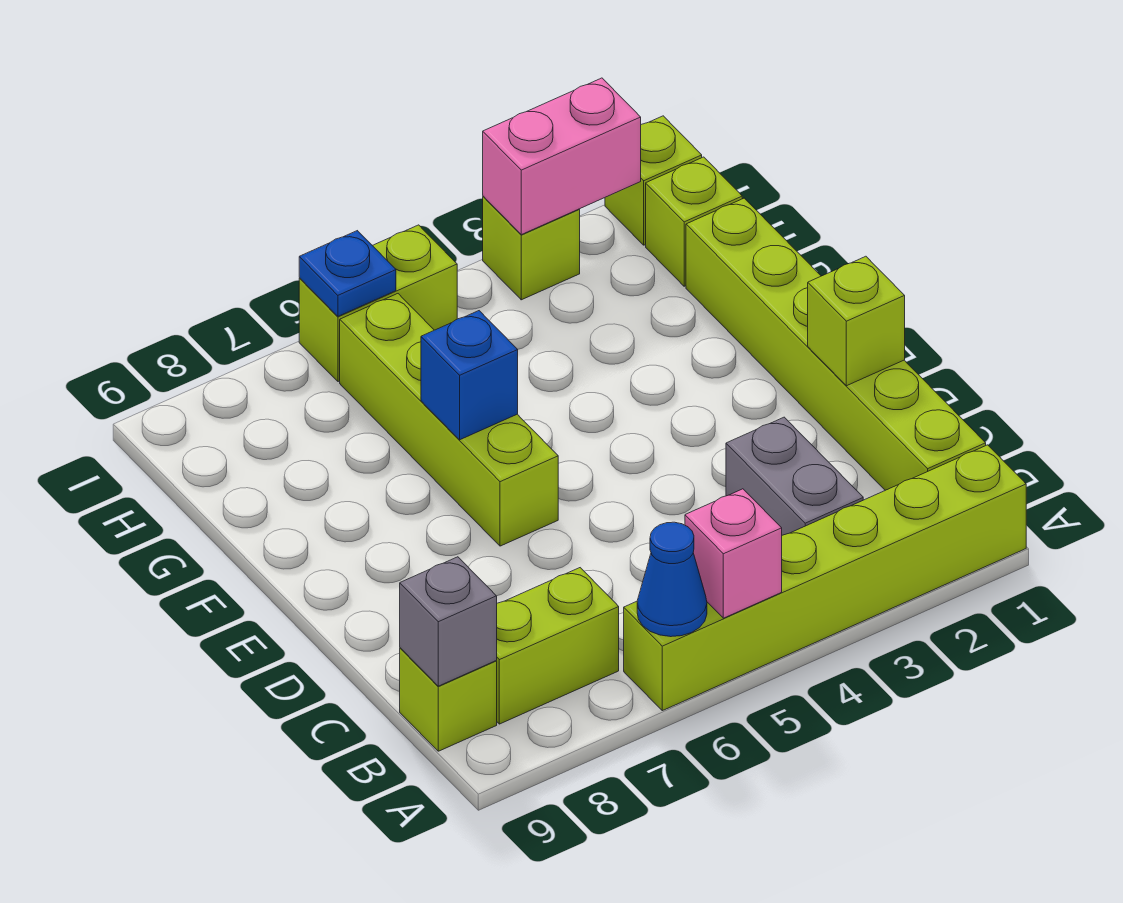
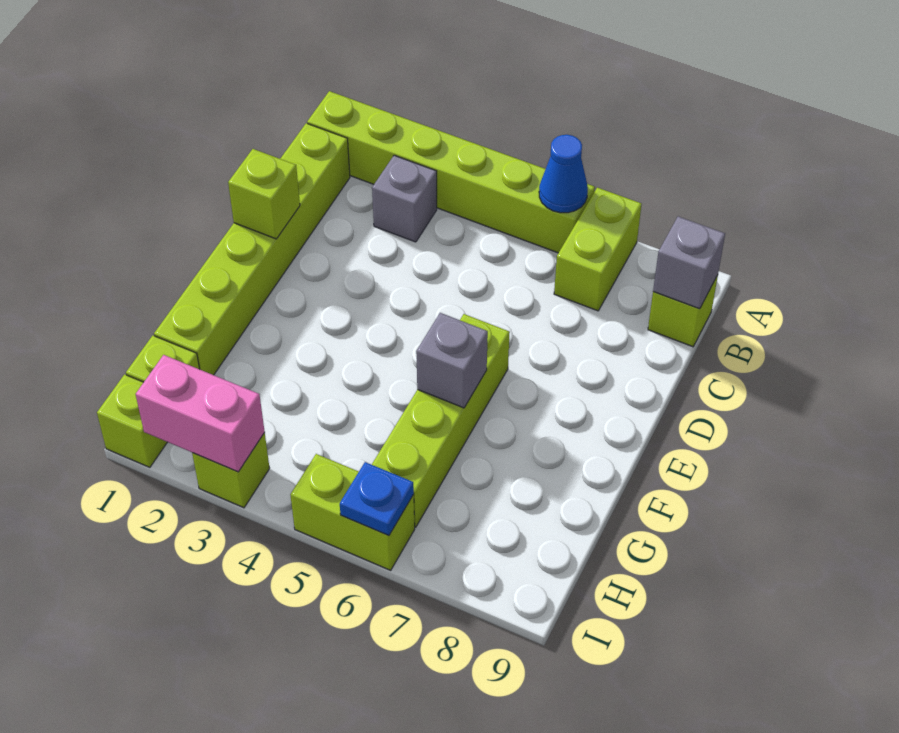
pink brick A5 level 2 -> none
grey brick B3:C3 level 1 -> grey brick B3 level 1
lime brick B7:B8 level 1 -> lime brick A7:B7 level 1
blue brick F6 level 2 -> grey brick F6 level 2

